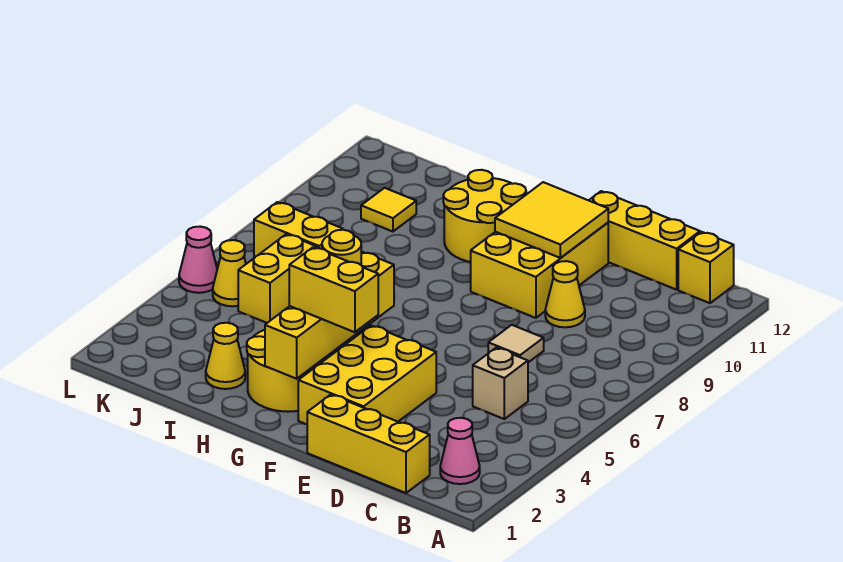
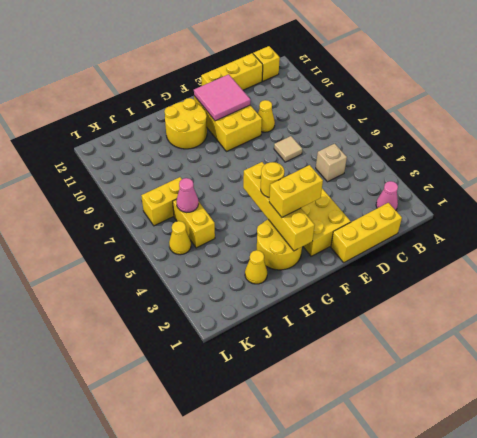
yellow tile E10:F11 level 2 -> pink tile E10:F11 level 2
yellow tile J10 level 1 -> none
pink cone L5 level 1 -> pink cone J6 level 2

